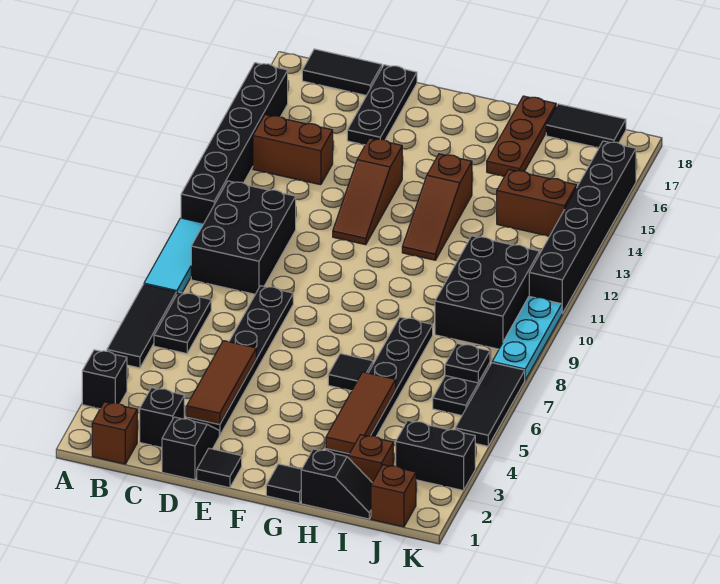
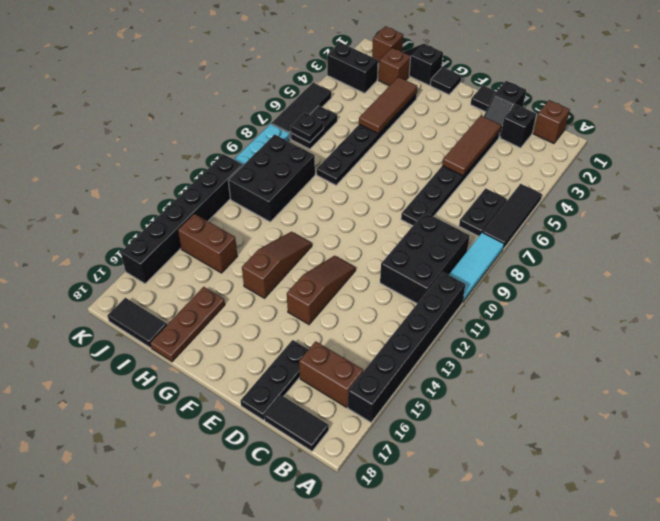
black brick A3 level 1 -> none
brown brick B14:C14 level 1 -> brown brick B16:C16 level 1
black tile G6 level 1 -> none

